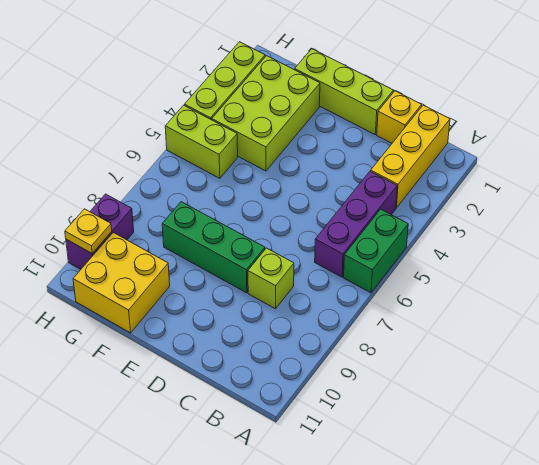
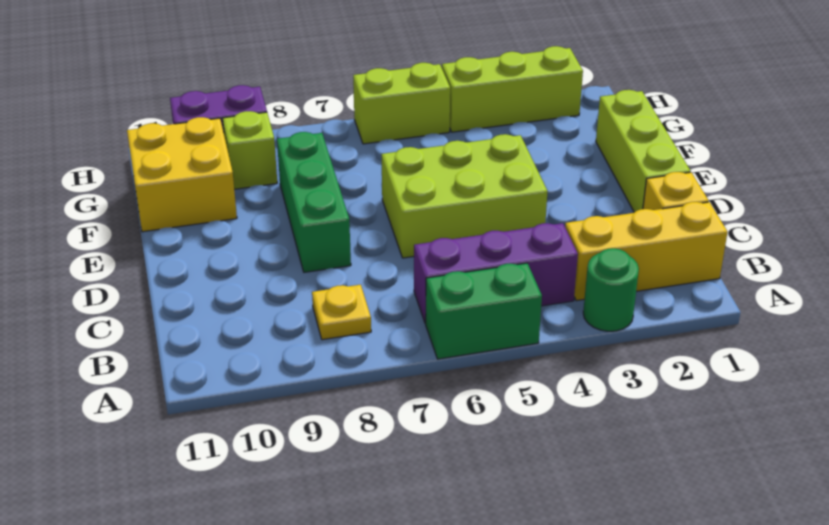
none -> green round brick A3 level 1
lime brick C8 level 1 -> lime brick G9 level 1
lime brick F2:G4 level 1 -> lime brick D4:E6 level 1
lime brick G5:H5 level 1 -> lime brick H5:H6 level 1
yellow plate H10 level 2 -> yellow plate B8 level 1

